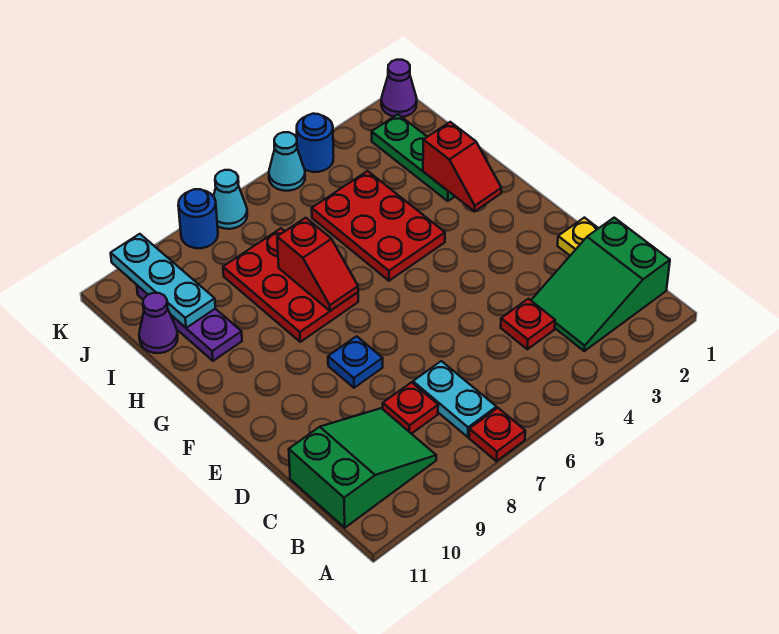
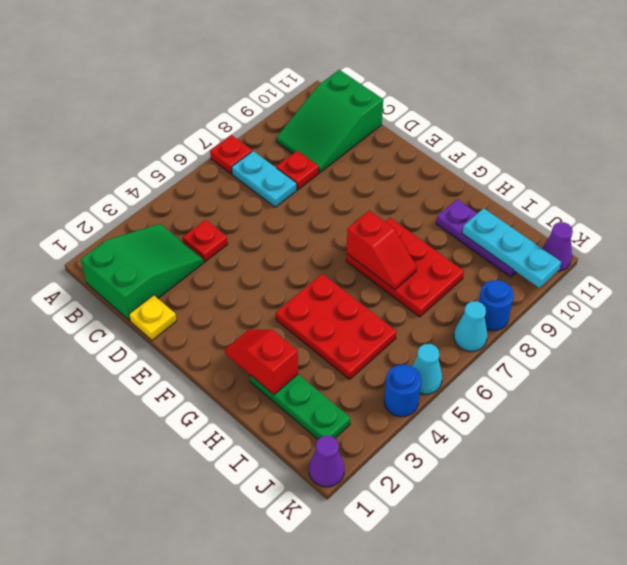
blue plate E8 level 1 -> none
red slope G7:H7 level 2 top H -> red slope G7:H7 level 2 top G
purple cone I11 level 1 -> purple cone K11 level 1

